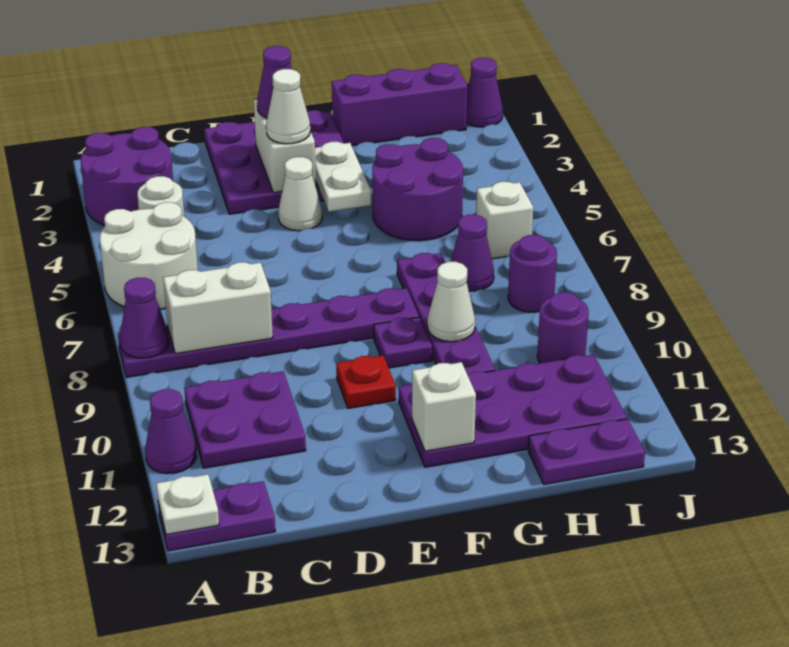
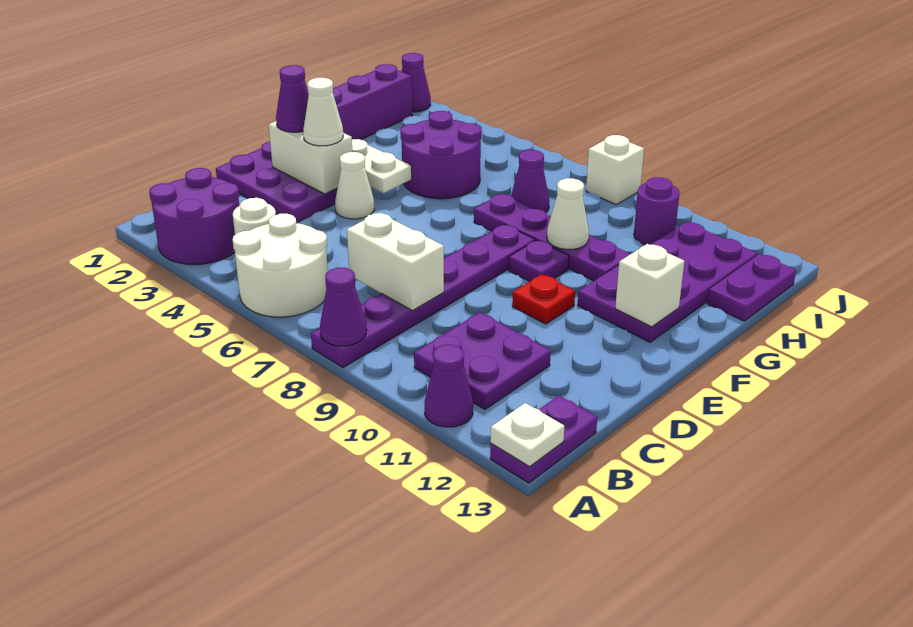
white brick B8:C8 level 2 -> white brick C7:C8 level 2
white brick I6 level 1 -> white brick J8 level 1
purple round brick I8 level 1 -> none

